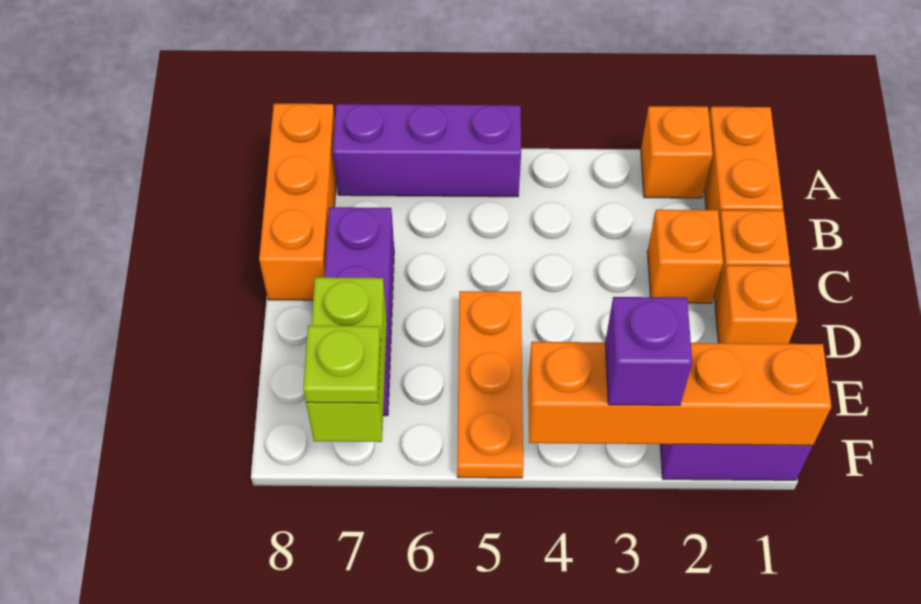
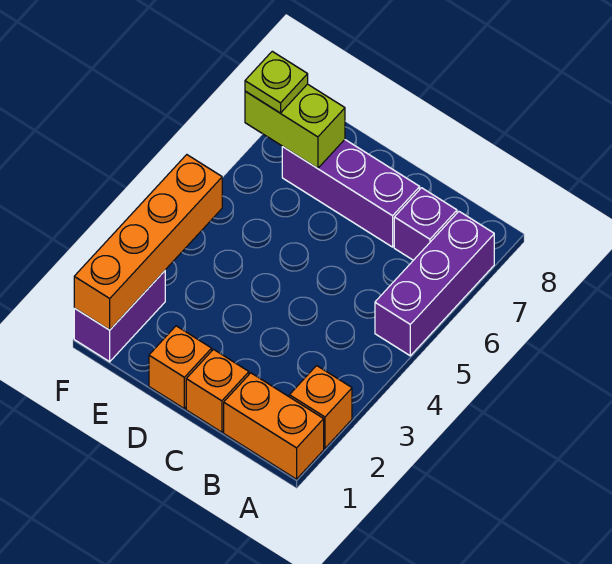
orange brick A8:C8 level 1 -> none
orange brick C2 level 1 -> none
orange plate D5:F5 level 1 -> none
purple brick F3 level 3 -> purple brick B7 level 1

